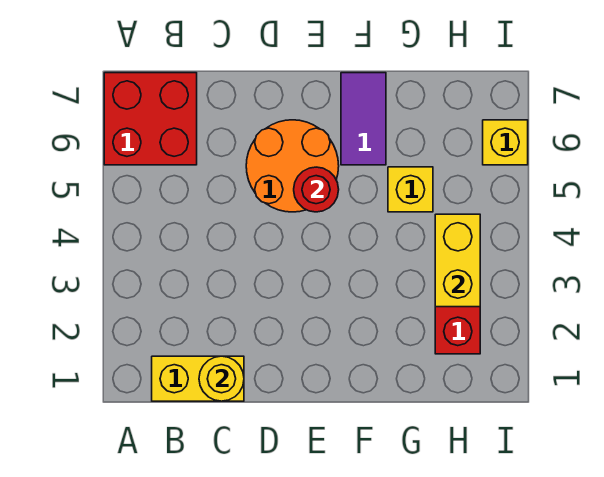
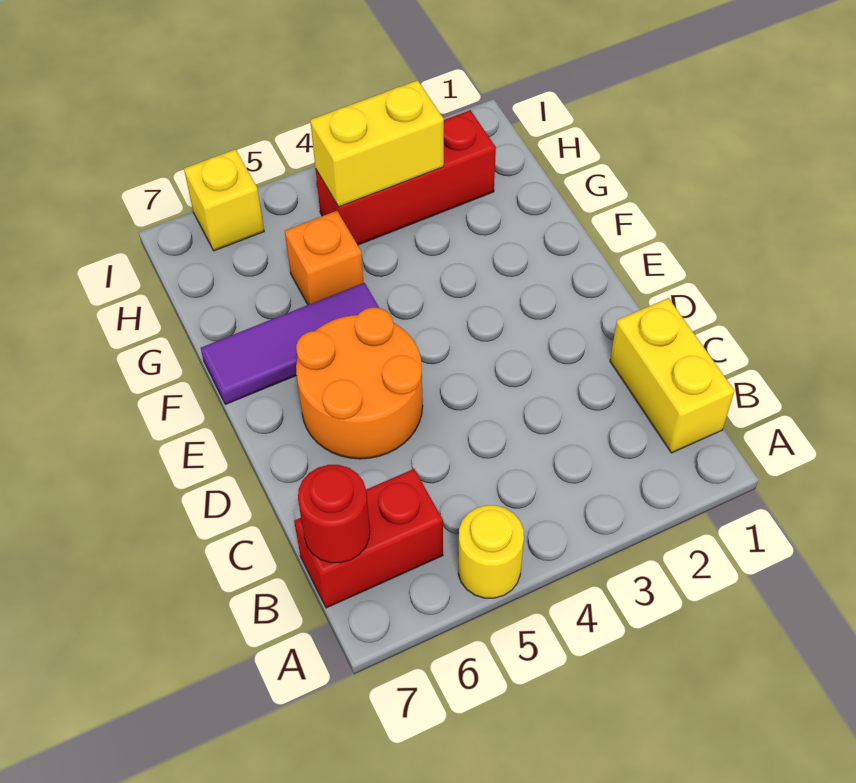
red brick A6:B7 level 1 -> red brick B6:B7 level 1
yellow round brick C1 level 2 -> yellow round brick A5 level 1
red round brick E5 level 2 -> red round brick B7 level 2
purple tile F6:F7 level 1 -> purple tile F5:F7 level 1
yellow brick G5 level 1 -> orange brick G5 level 1

